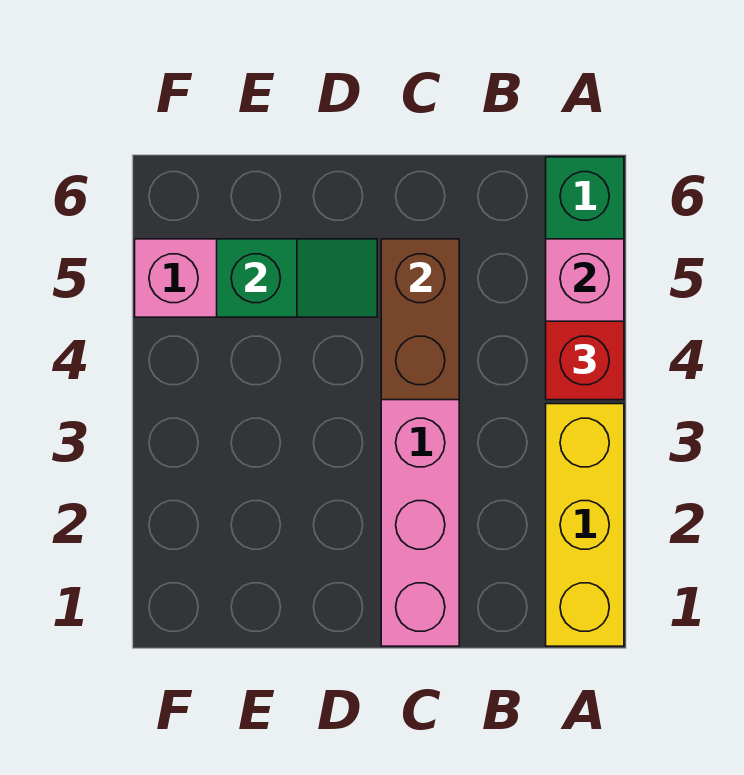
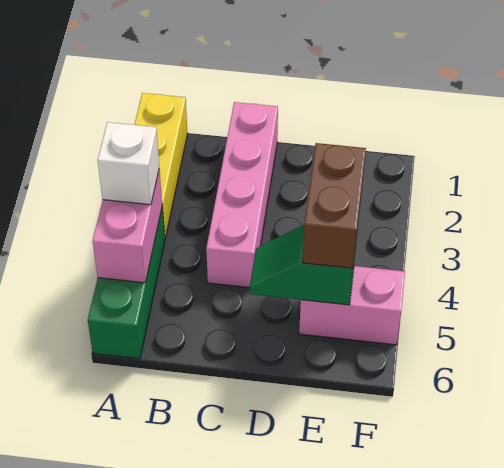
red brick A4 level 3 -> white brick A4 level 3
brown brick C4:C5 level 2 -> brown brick E4:E5 level 3

